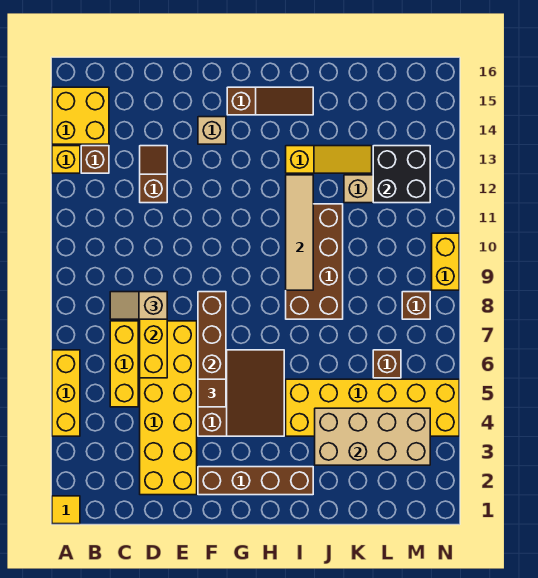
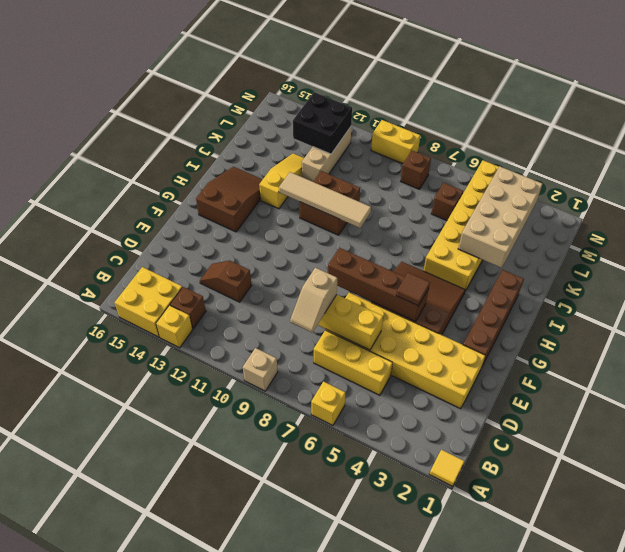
yellow brick A4:A6 level 1 -> yellow brick A6 level 1
tan brick F14 level 1 -> tan brick A9 level 1
brown slope G15:I15 level 1 top G -> brown slope G14:I15 level 1 top G
brown brick I8:J11 level 1 -> brown brick I10:J11 level 1

